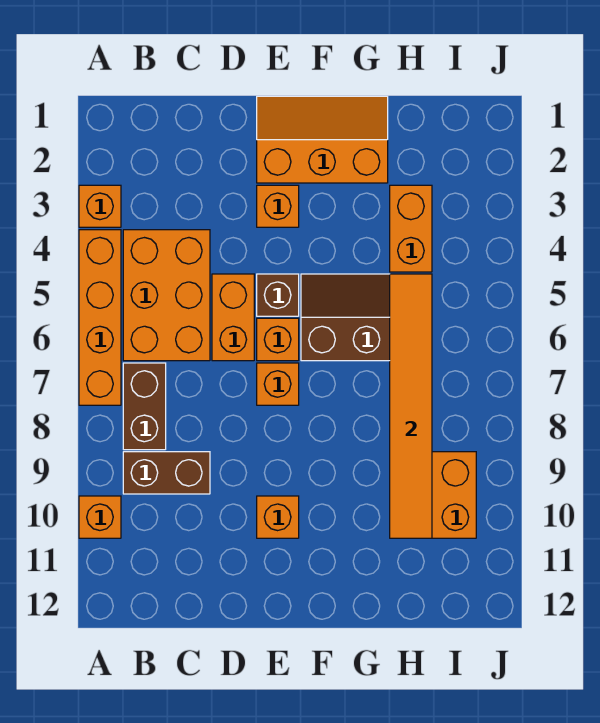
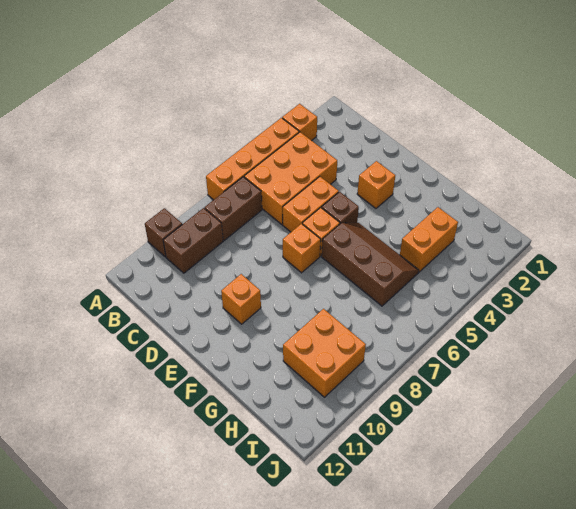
orange brick A10 level 1 -> brown brick A10 level 1
brown brick B9:C9 level 1 -> brown brick B9:B10 level 1
orange slope E1:G2 level 1 top 2 -> none
orange tile H5:H10 level 2 -> none

